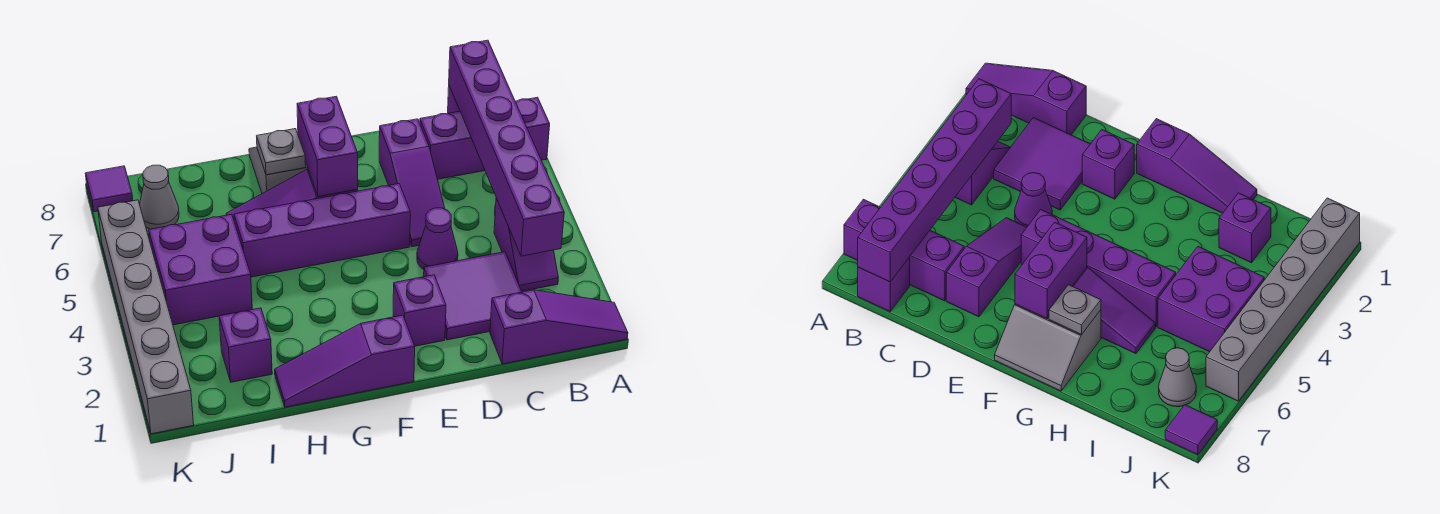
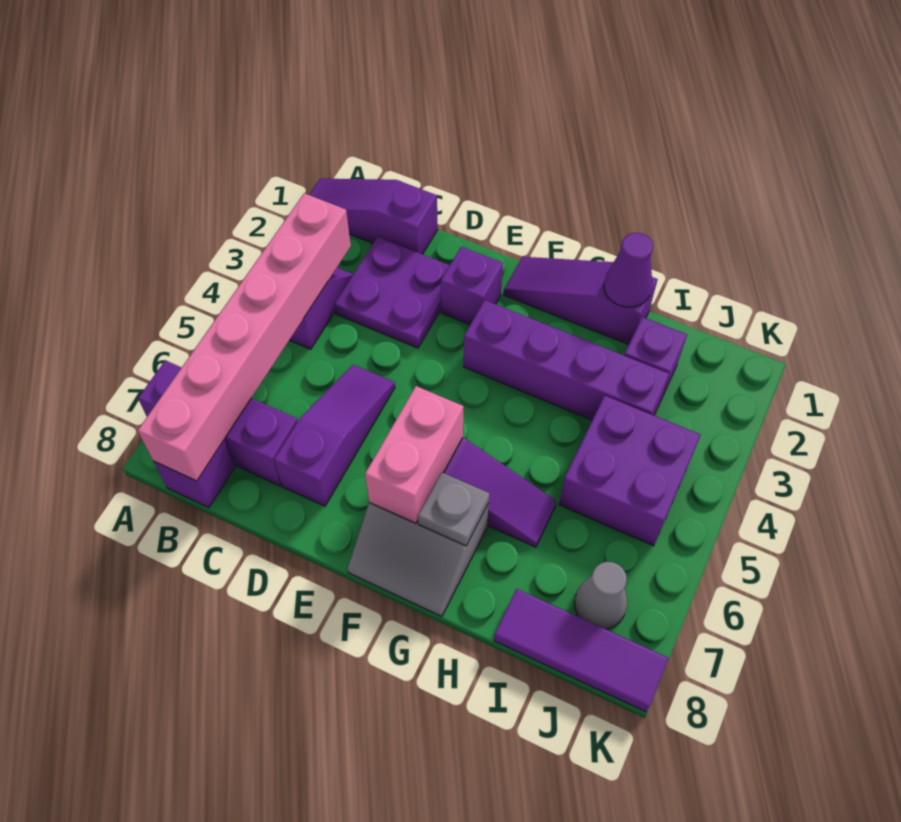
purple brick B3:B8 level 2 -> pink brick B3:B8 level 2
purple tile C2:D3 level 1 -> purple plate C2:D3 level 1
purple cone D4 level 1 -> purple cone H1 level 2
purple brick E5:H5 level 1 -> purple brick F3:I3 level 1
purple slope F1:H1 level 1 top F -> purple slope F1:H1 level 1 top H
purple brick F6:F7 level 2 -> pink brick F6:F7 level 2
grey brick K1:K6 level 1 -> none
purple tile K8 level 1 -> purple tile I8:K8 level 1

